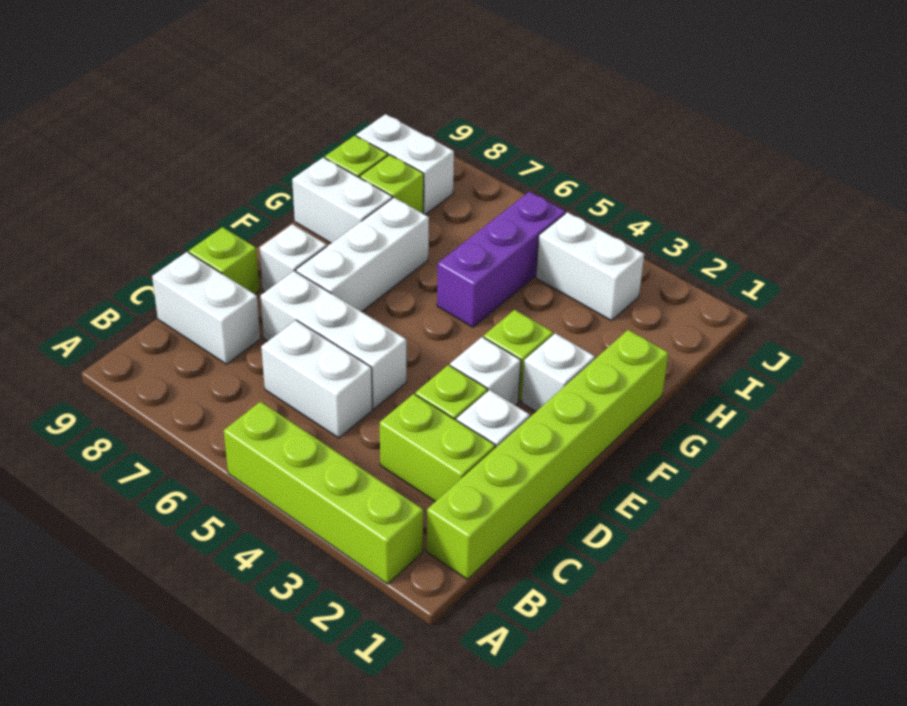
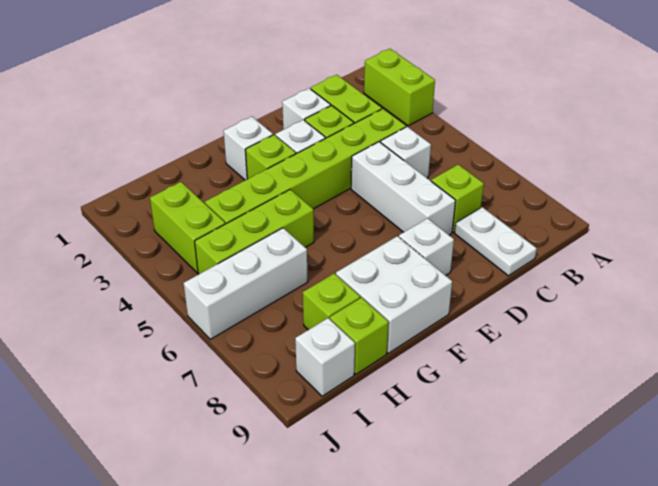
lime brick A2:A5 level 1 -> lime brick A2:A3 level 1
lime brick B1:G1 level 1 -> lime brick C4:H4 level 1
white brick C5:C6 level 1 -> white brick C5 level 1
white brick C8:C9 level 1 -> white plate C8:C9 level 1
lime brick D9 level 1 -> lime brick C7 level 1
white brick E7:G7 level 1 -> white brick H6:J6 level 1
purple brick G5:I5 level 1 -> lime brick G5:I5 level 1
white brick G8:G9 level 1 -> white brick F8:G9 level 1
white brick I3:I4 level 1 -> lime brick I3:I4 level 1
white brick I8:I9 level 1 -> white brick I9 level 1

